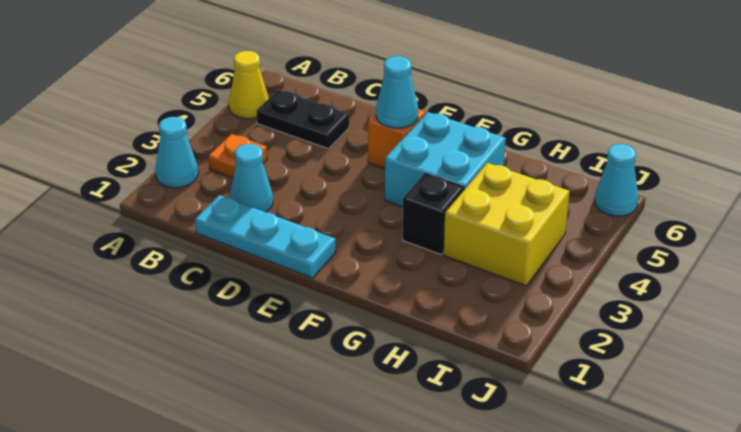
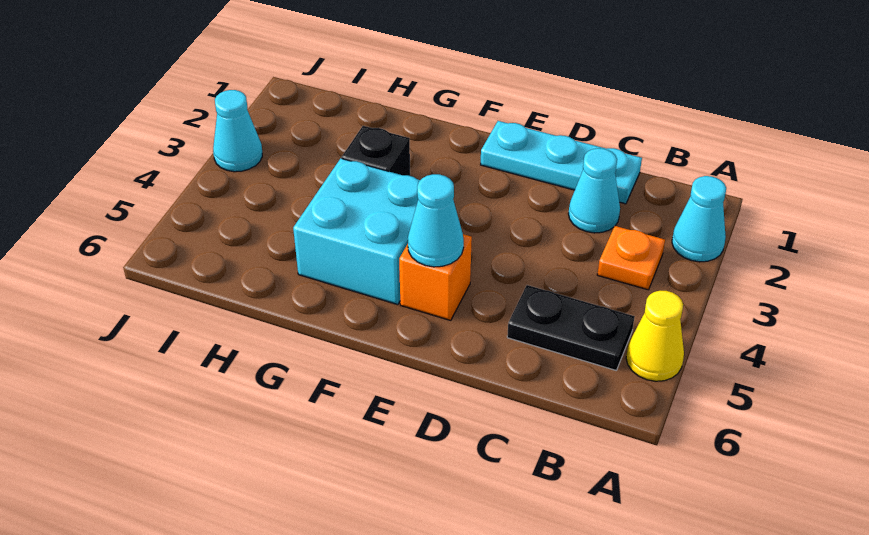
yellow brick H3:I4 level 1 -> none
cyan cone J6 level 1 -> cyan cone J3 level 1

